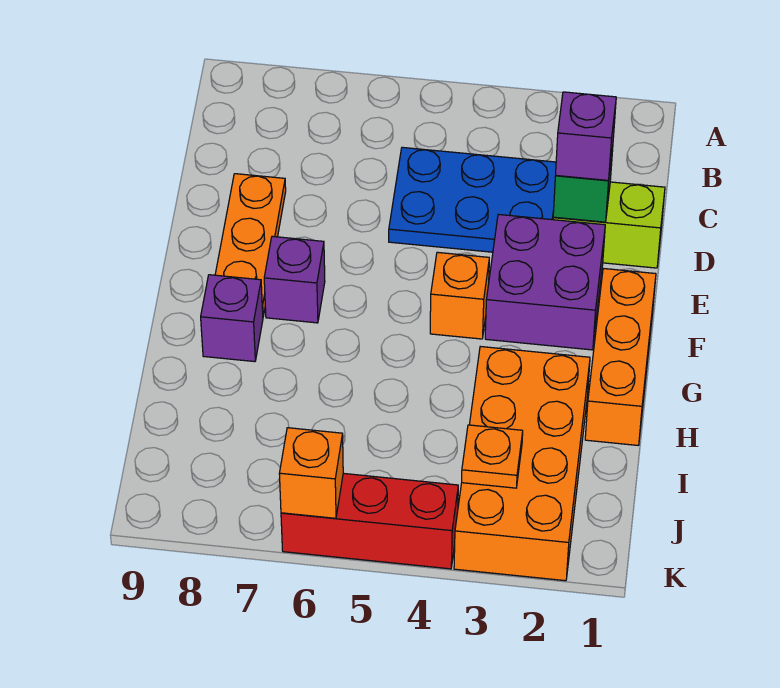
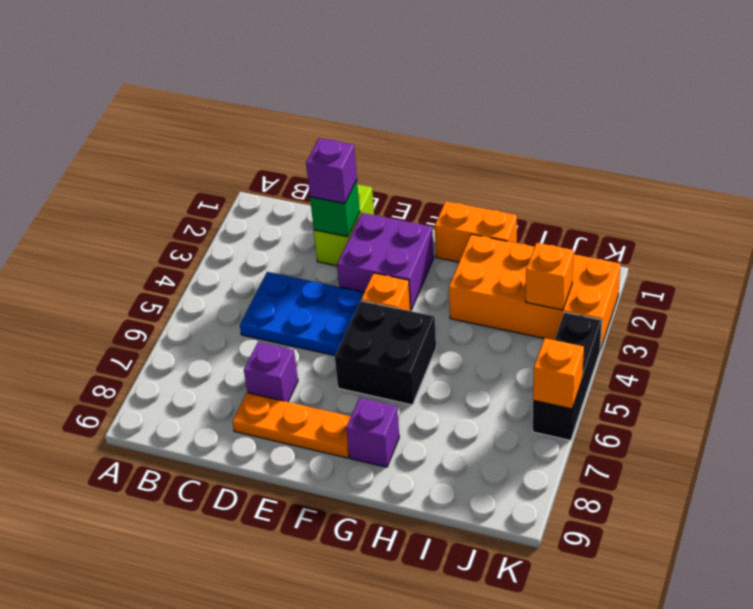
blue plate C3:D5 level 1 -> blue plate C4:E5 level 1
orange brick F1:H1 level 1 -> orange brick G1:H1 level 1
none -> black brick F5:G6 level 1
purple brick F7 level 1 -> purple brick D7 level 1
orange plate J3 level 2 -> orange brick J3 level 2
red brick K4:K6 level 1 -> black brick K4:K6 level 1

